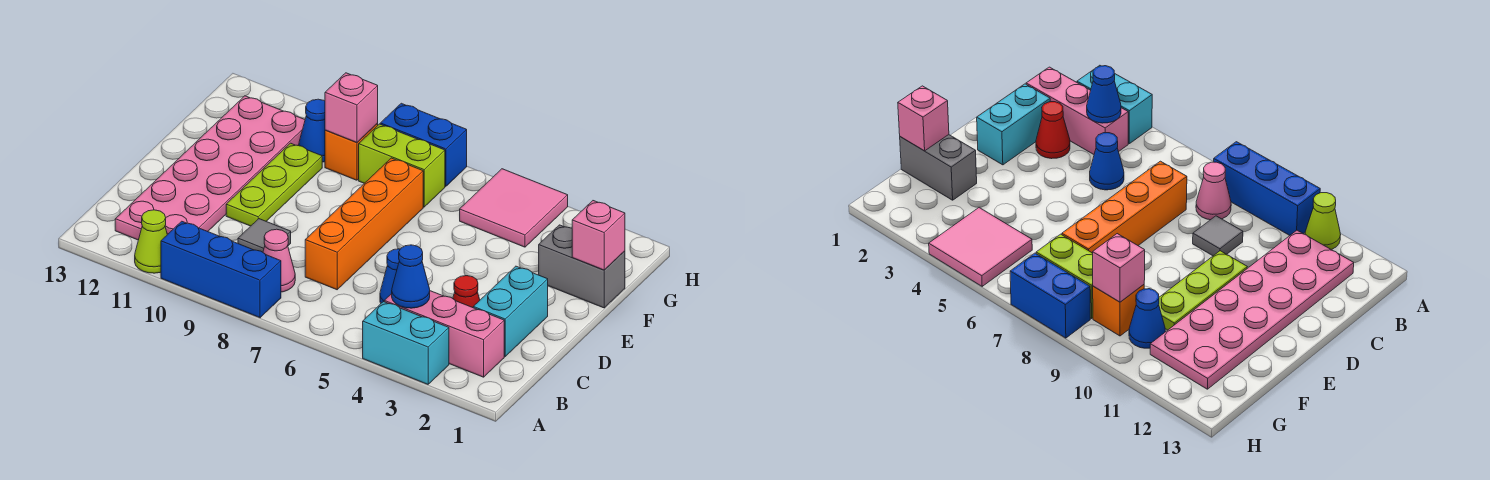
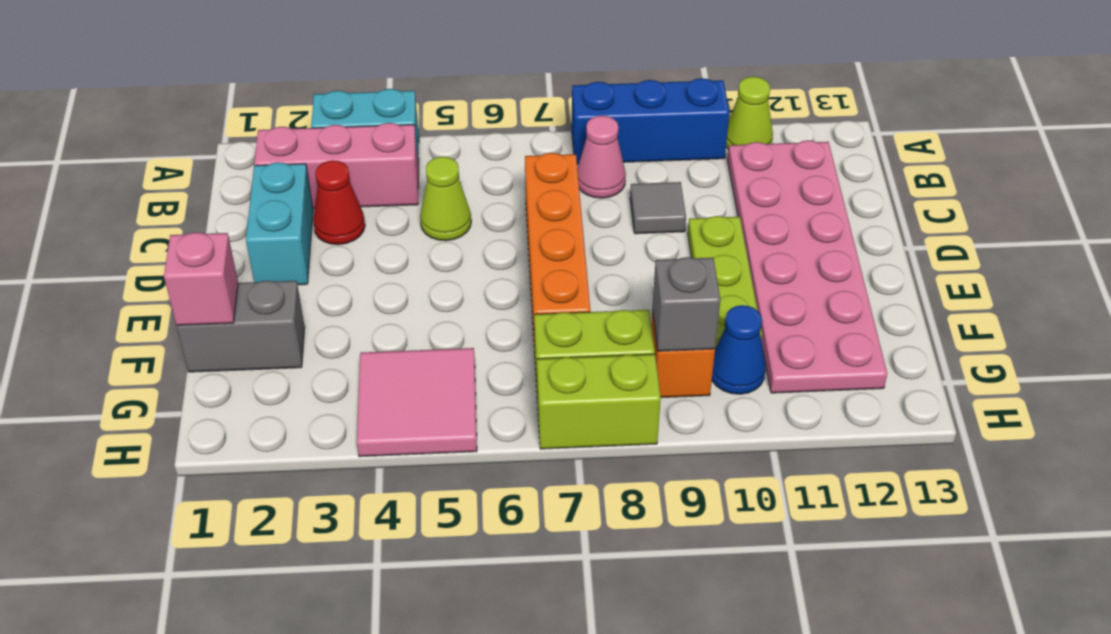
blue cone B4 level 2 -> none
blue cone C5 level 1 -> lime cone C5 level 1
pink brick G9 level 2 -> grey brick G9 level 2
blue brick H7:H8 level 1 -> lime brick H7:H8 level 1

